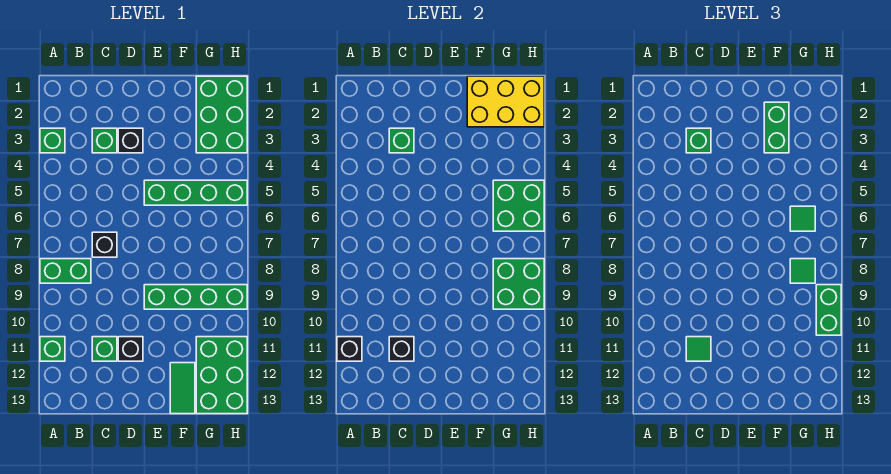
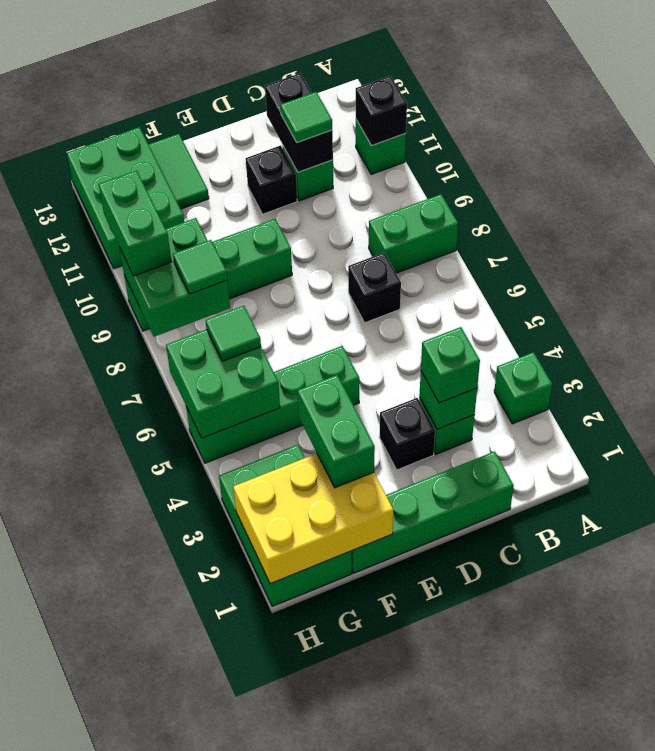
none -> green brick C1:F1 level 1
black brick C11 level 2 -> black brick C11:C12 level 2

